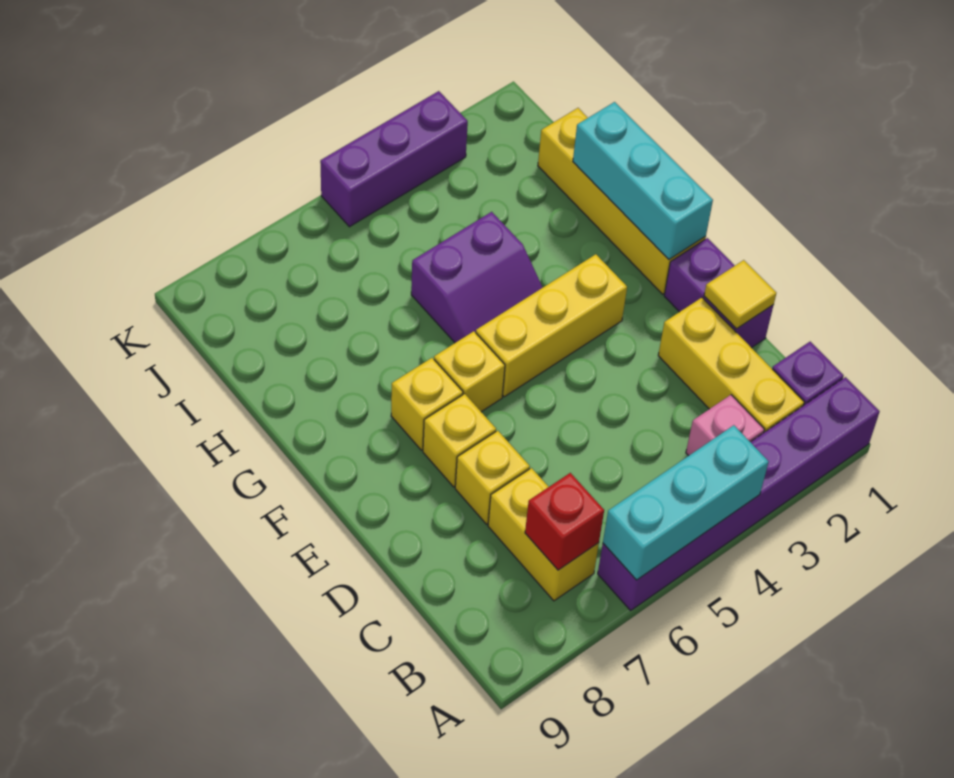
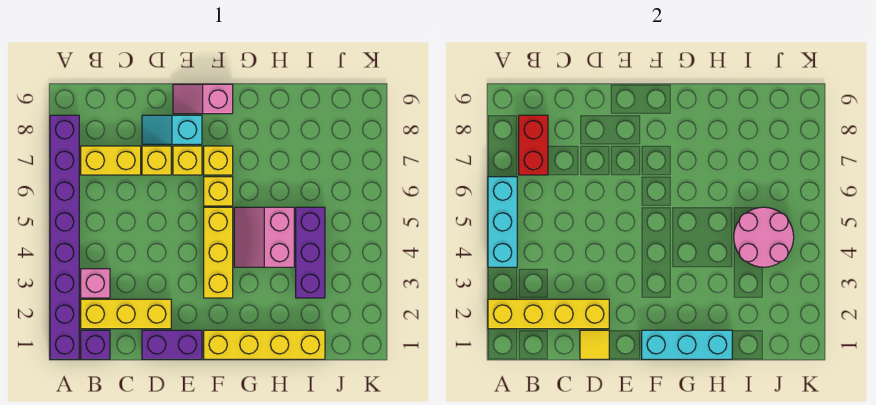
purple brick A1:A6 level 1 -> purple brick A1:A8 level 1
none -> yellow brick A2:D2 level 2
red brick B7 level 2 -> red brick B7:B8 level 2
none -> cyan slope D8:E8 level 1 top E
none -> pink slope E9:F9 level 1 top F
purple slope G4:H5 level 1 top H -> pink slope G4:H5 level 1 top H
none -> pink round brick I4:J5 level 2
purple brick K3:K5 level 1 -> purple brick I3:I5 level 1

